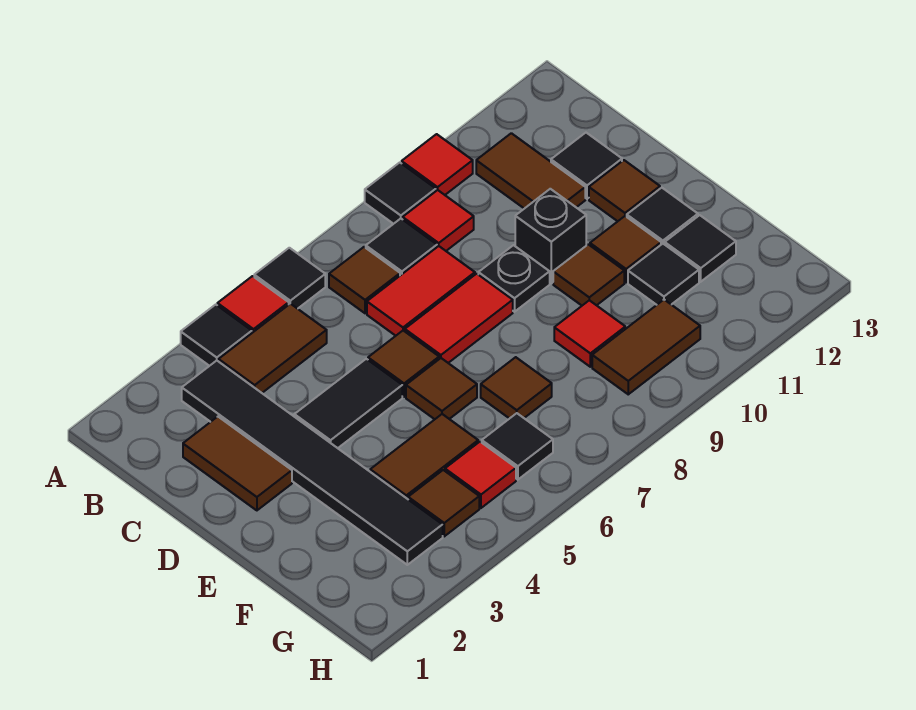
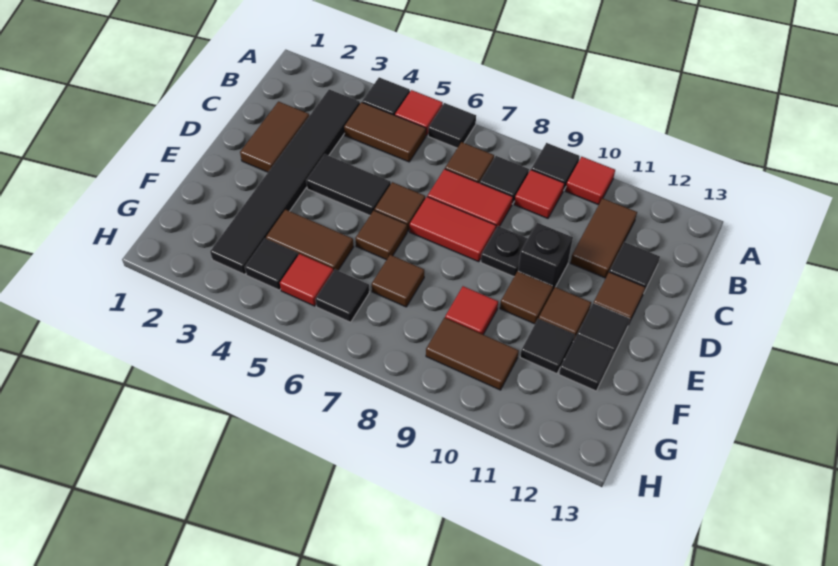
brown tile G4 level 1 -> black tile G4 level 1

